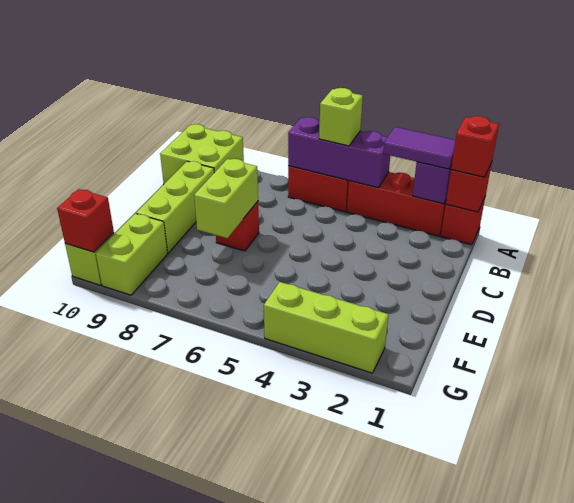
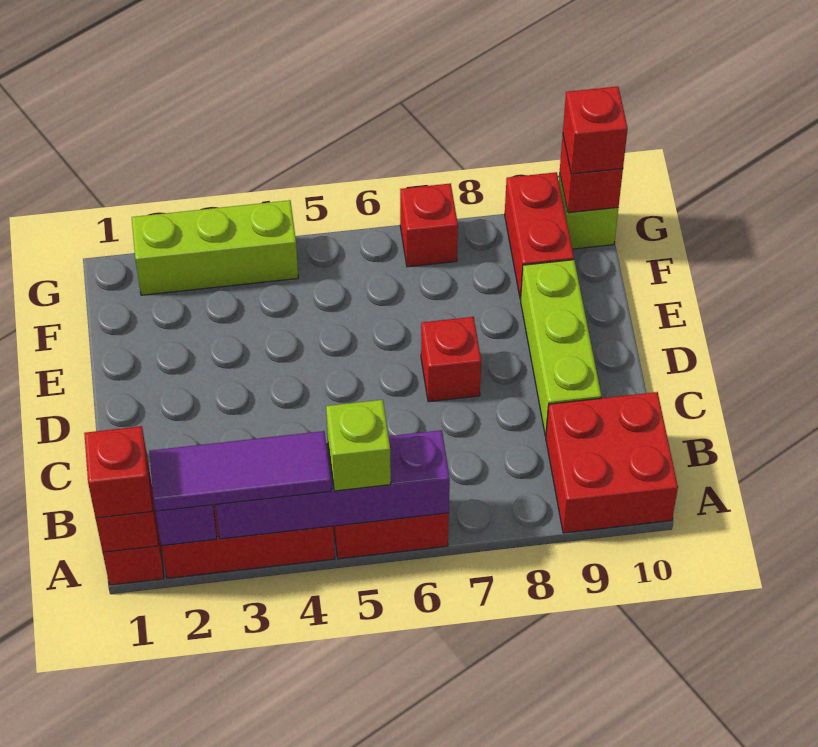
purple tile A2:A3 level 3 -> purple tile A2:A4 level 3
purple brick A4:A6 level 2 -> purple brick A3:A6 level 2
lime brick A9:B10 level 1 -> red brick A9:B10 level 1
lime brick D7:E7 level 2 -> none
lime brick F9:G9 level 1 -> red brick F9:G9 level 1
none -> red brick G7 level 1
none -> red brick G10 level 3

